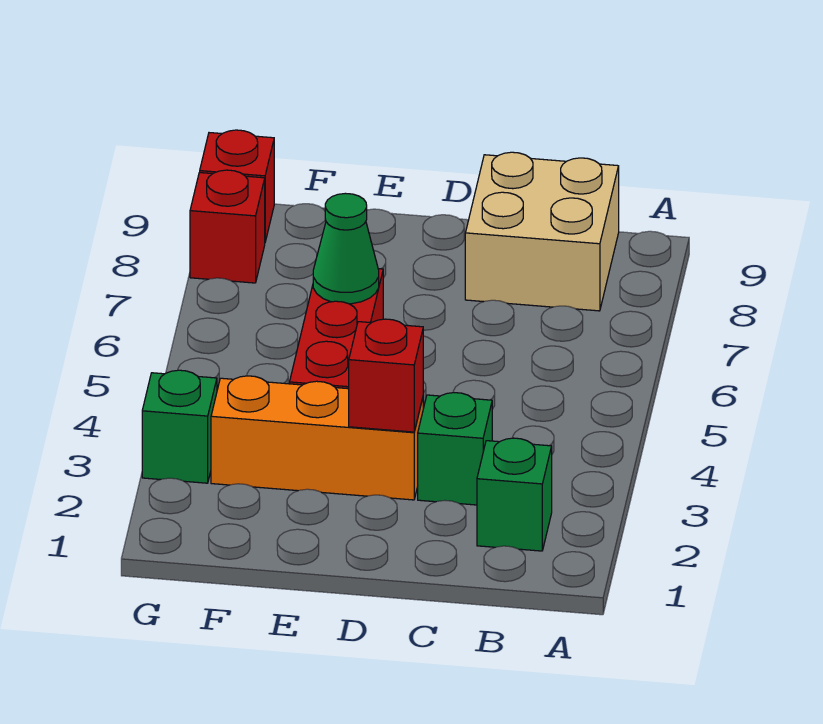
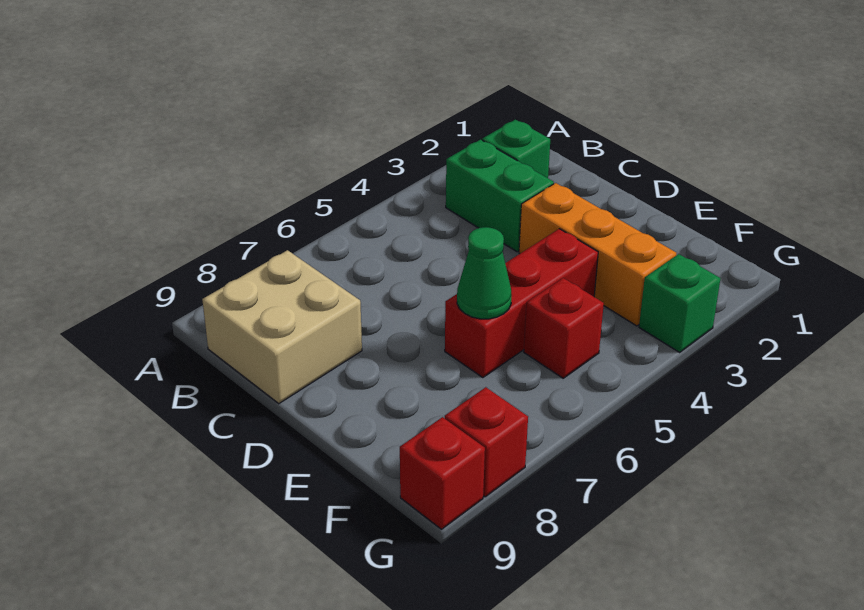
green brick C3 level 1 -> green brick B3:C3 level 1
red brick D3 level 2 -> red brick F5 level 1

